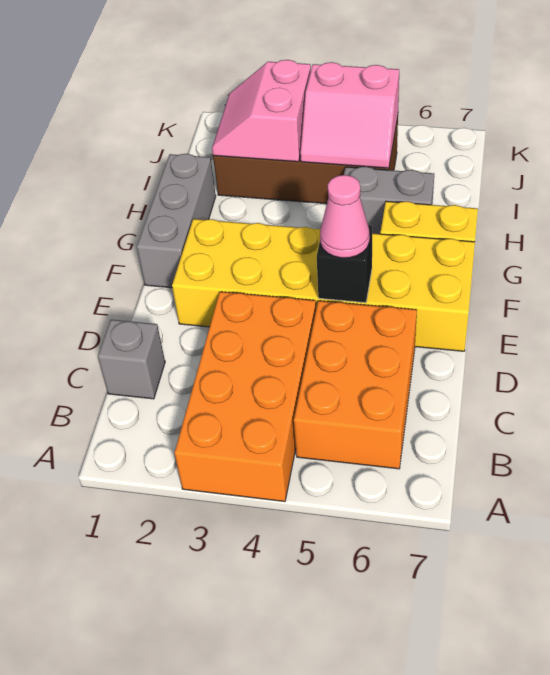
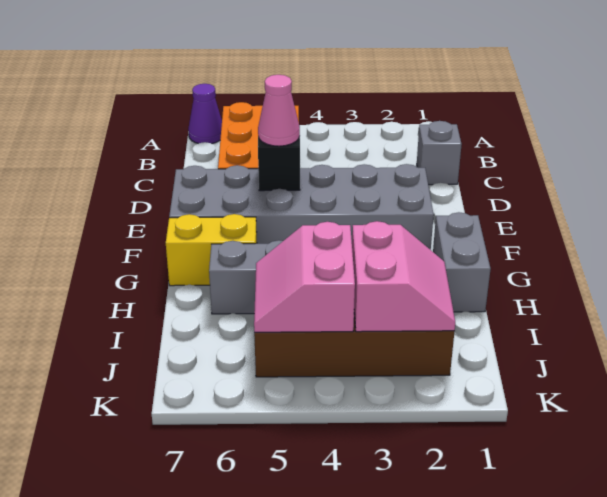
orange brick A3:D4 level 1 -> none
none -> purple cone A7 level 1
yellow brick E2:F7 level 1 -> grey brick E2:F7 level 1
grey brick F1:H1 level 1 -> grey brick G1:H1 level 1
pink slope I4:J5 level 2 top J -> pink slope I4:J5 level 2 top 4

